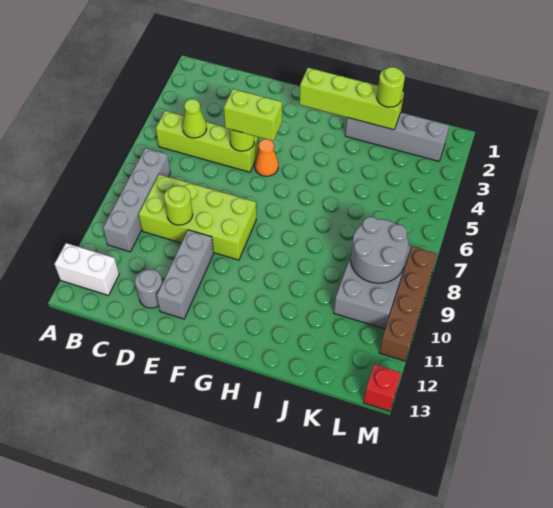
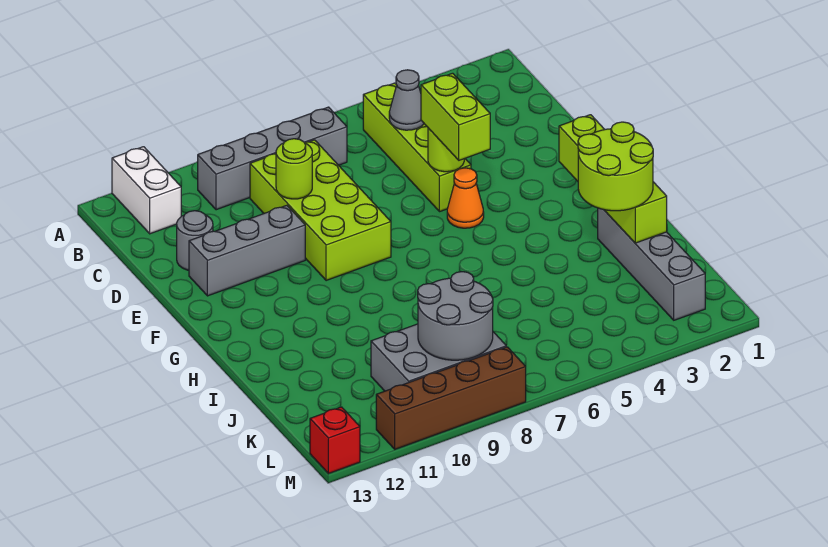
lime cone C5 level 2 -> grey cone C5 level 2
lime round brick J2 level 3 -> lime round brick I2:J3 level 3

